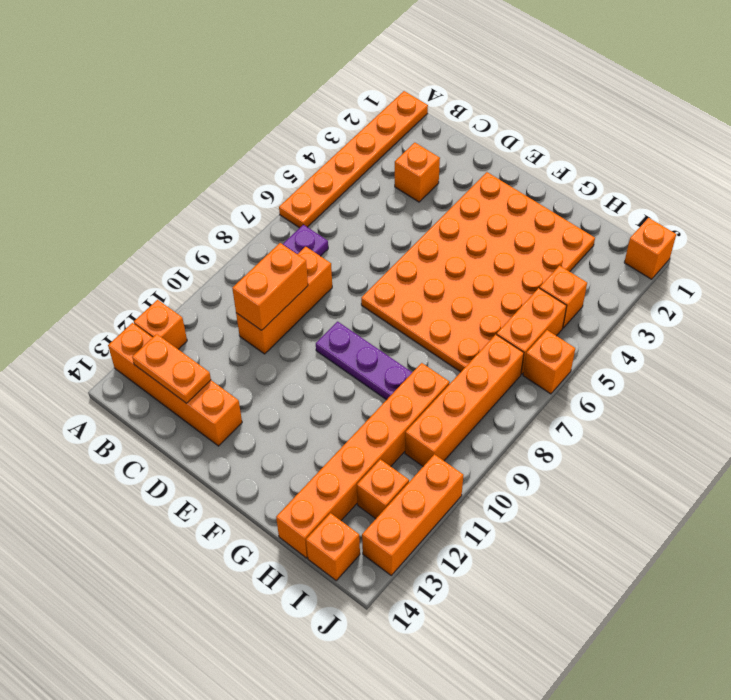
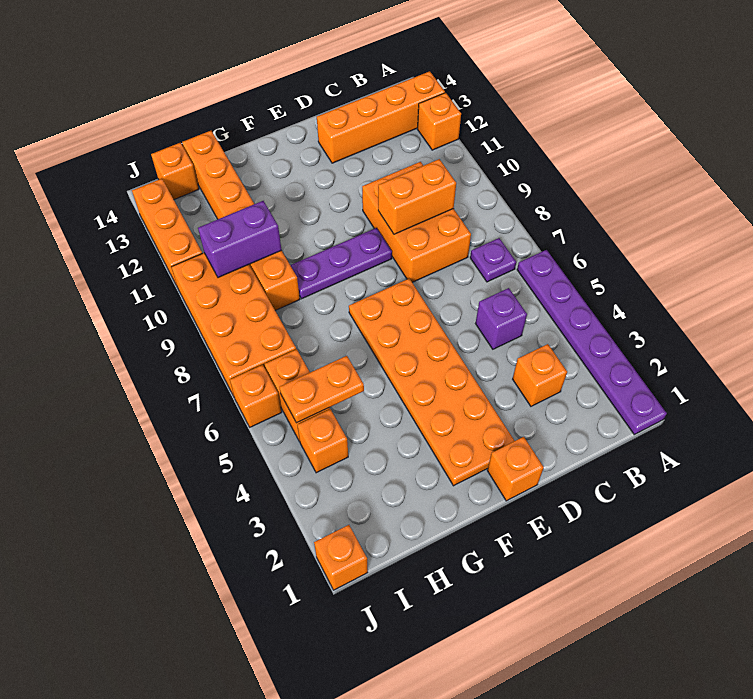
orange plate A1:A6 level 1 -> purple plate A1:A6 level 1
orange plate B13:C13 level 2 -> orange plate H5:I5 level 2
none -> purple brick C5 level 1
orange brick C8:C10 level 1 -> orange brick C8:D10 level 1
orange brick C9:C10 level 2 -> orange brick C9:D9 level 2
orange plate E2:H7 level 1 -> orange plate E2:F7 level 1
none -> purple brick H10:I10 level 2
orange brick I7:I10 level 1 -> orange brick I7:J10 level 1
orange brick I12 level 1 -> orange brick E1 level 1

